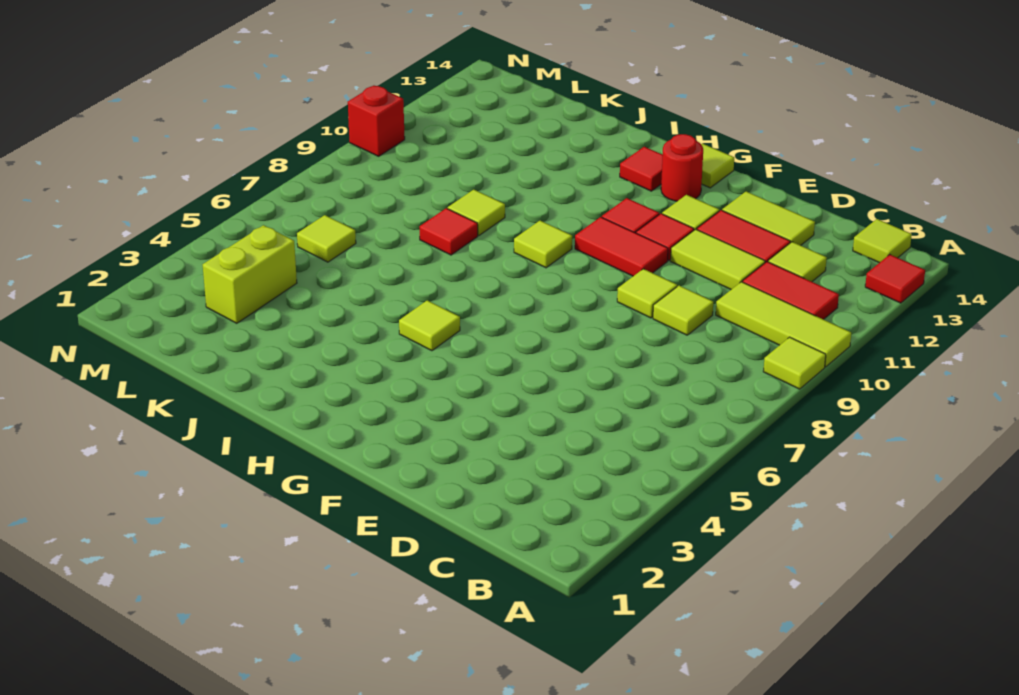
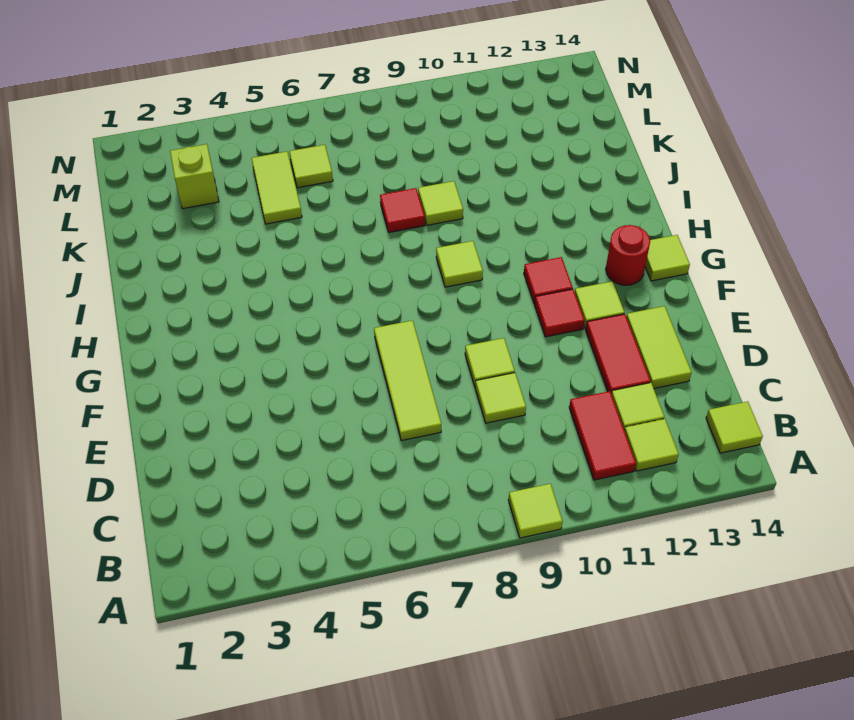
lime tile A10:C10 level 1 -> lime tile D7:F7 level 1
red tile A13 level 1 -> none
lime tile D11:E11 level 1 -> lime tile K5:L5 level 1
red tile F10:G10 level 1 -> none
lime tile H5 level 1 -> lime tile B12 level 1
red tile H13 level 1 -> none
lime brick L3:L4 level 1 -> lime brick L3 level 1
red brick N10 level 1 -> none

